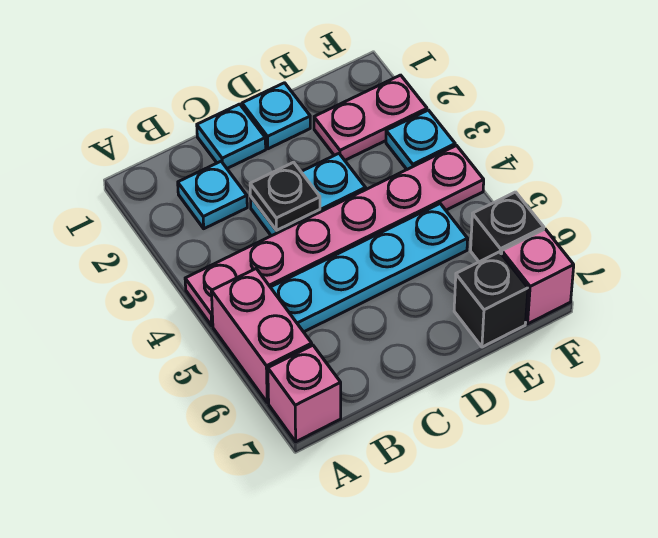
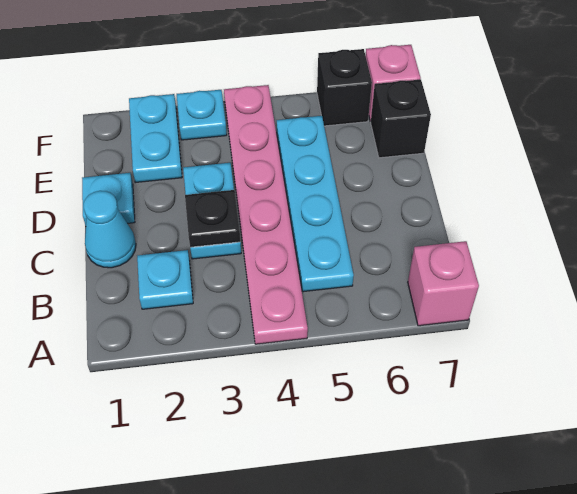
pink brick A5:A6 level 1 -> none
cyan plate C1 level 1 -> cyan cone C1 level 1
pink plate E2:F2 level 1 -> cyan plate E2:F2 level 1

